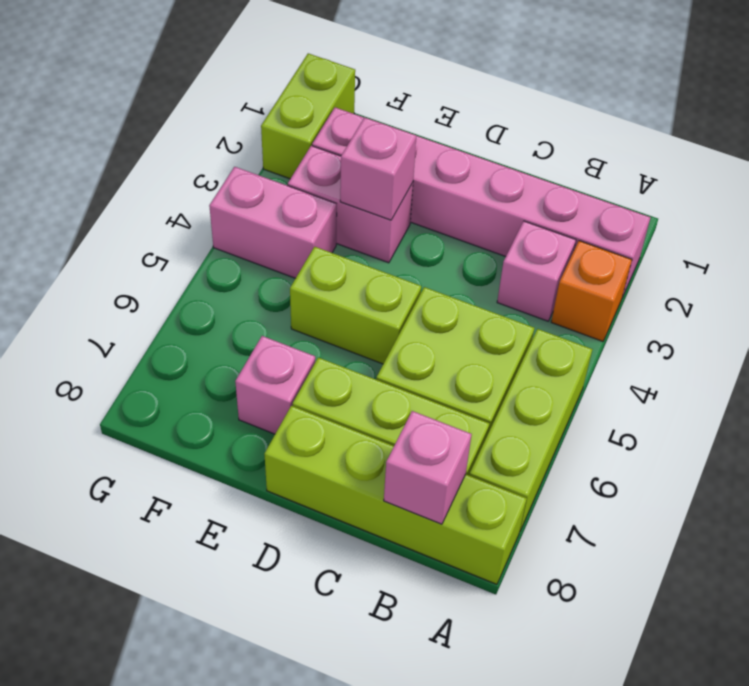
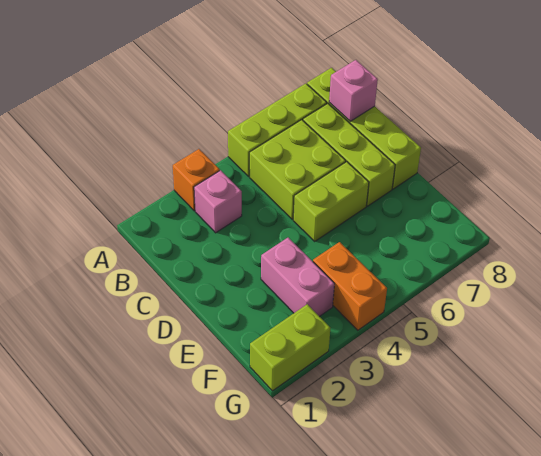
pink brick A2:F2 level 1 -> none
lime brick D5:E5 level 1 -> lime brick D5:D6 level 1
pink brick E3 level 2 -> none
pink brick E7 level 1 -> none
pink brick F4:G4 level 1 -> orange brick F4:G4 level 1

